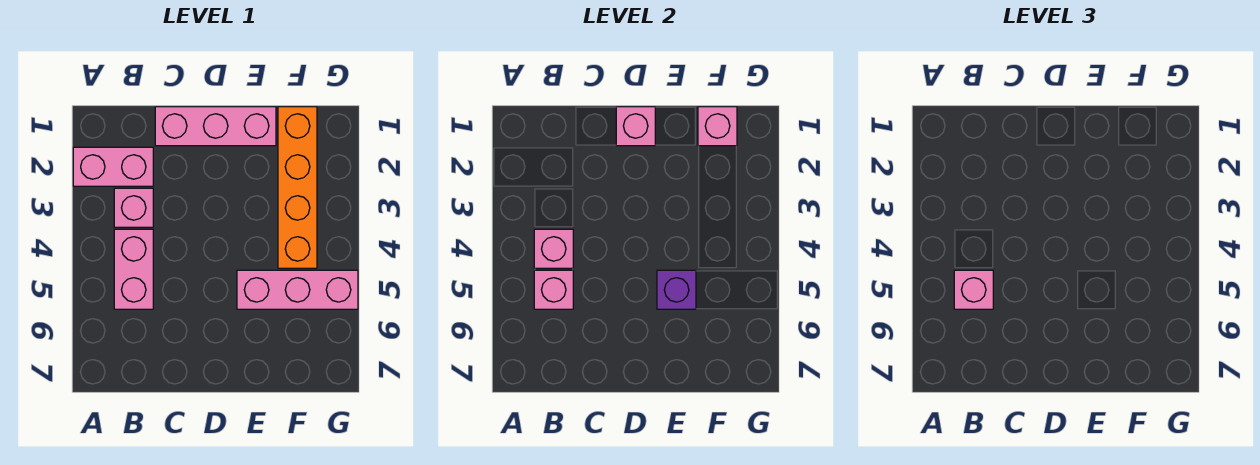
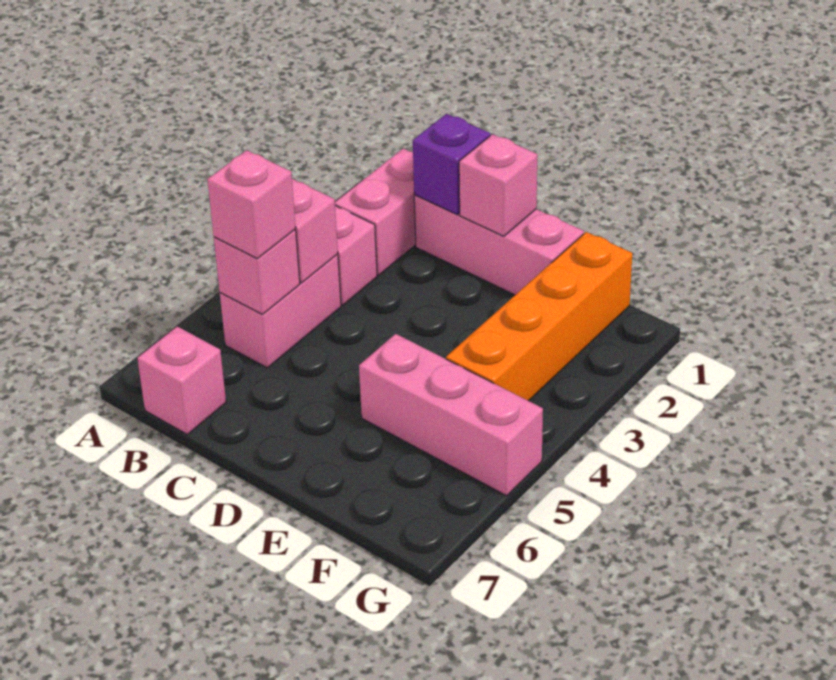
pink brick A2:B2 level 1 -> pink brick B1:B2 level 1
purple brick E5 level 2 -> purple brick C1 level 2
pink brick F1 level 2 -> pink brick B7 level 1

